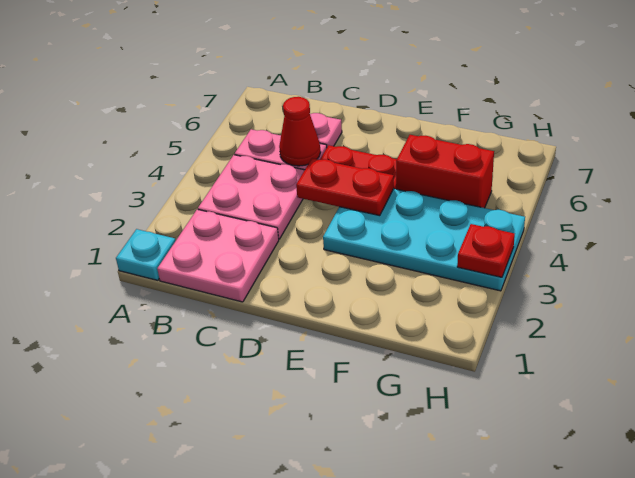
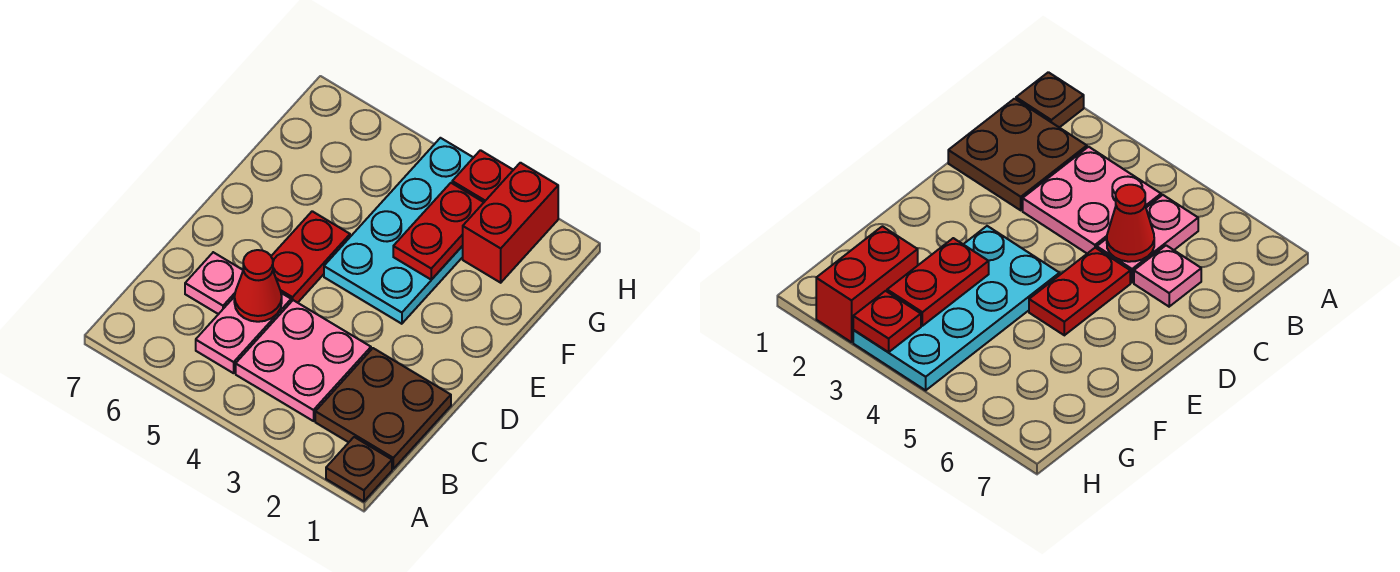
cyan plate A1 level 1 -> brown plate A1 level 1
pink plate B1:C2 level 1 -> brown plate B1:C2 level 1
red plate D4:E4 level 2 -> red plate F3:G3 level 2
red brick F5:G5 level 1 -> red brick G2:H2 level 1

